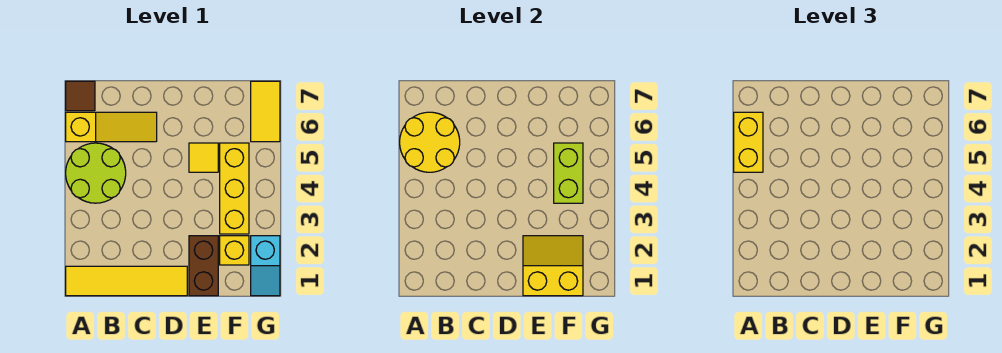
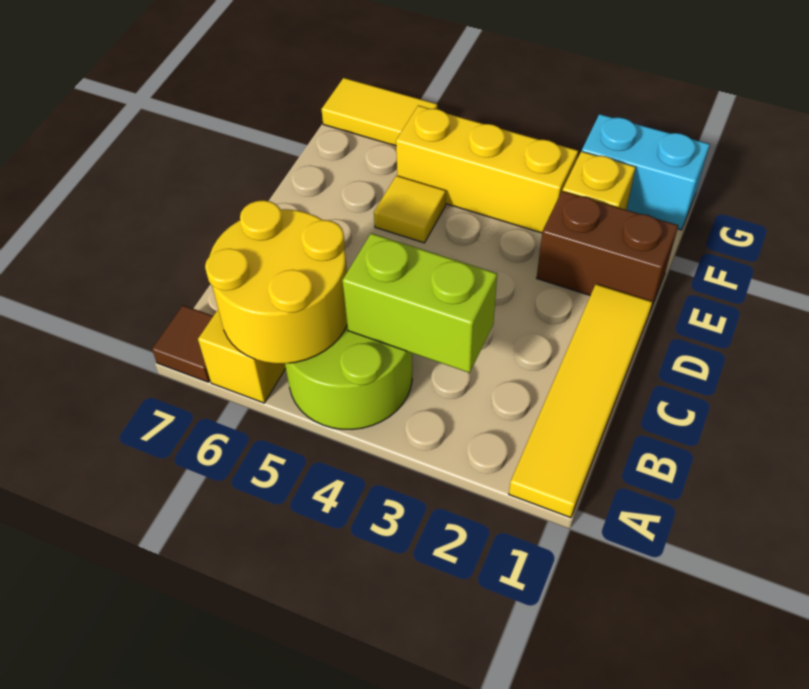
yellow brick A5:A6 level 3 -> none
yellow slope E1:F2 level 2 top 1 -> none
lime brick F4:F5 level 2 -> lime brick B3:B4 level 2
cyan slope G1:G2 level 1 top 2 -> cyan brick G1:G2 level 1

